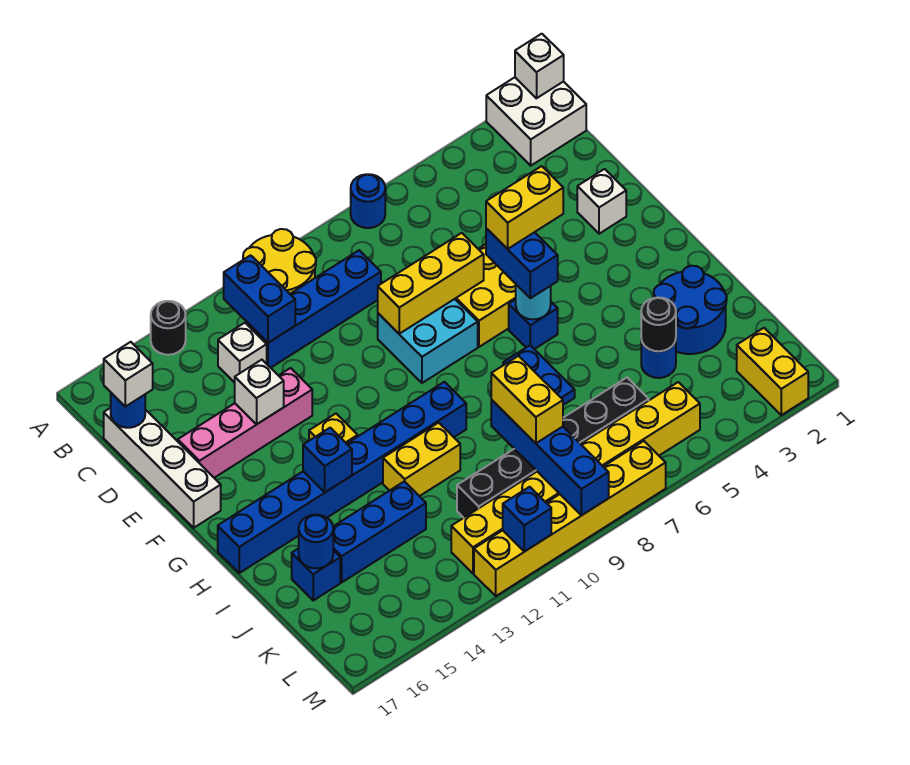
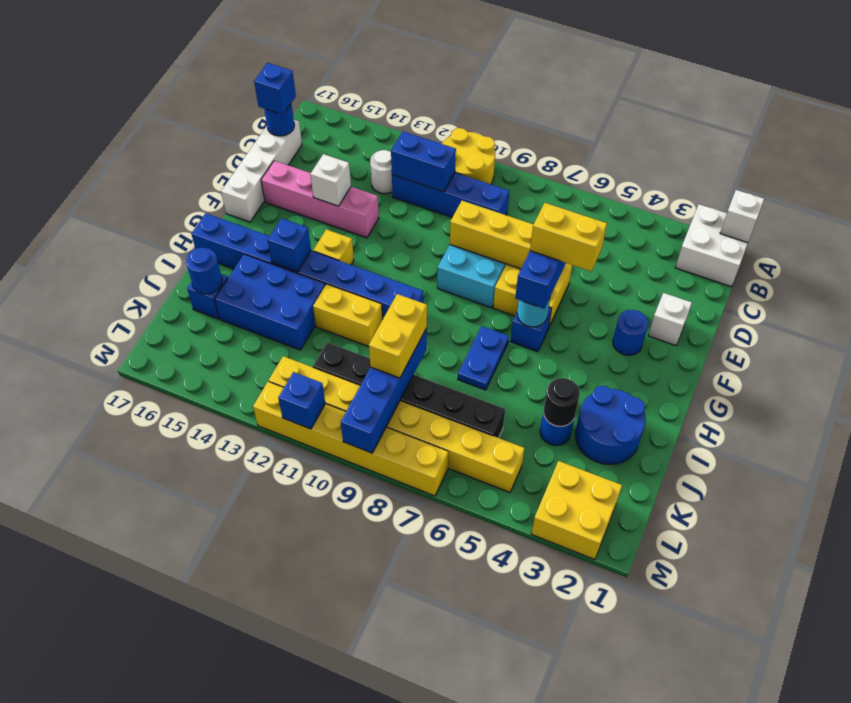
blue round brick A7 level 1 -> blue round brick F3 level 1
black round brick A14 level 1 -> none
blue brick B12:C12 level 2 -> blue brick C11:C12 level 2
white brick C13 level 1 -> white round brick C13 level 1
white brick C17 level 3 -> blue brick C17 level 3
blue brick J13:J15 level 1 -> blue brick I13:J15 level 1
yellow brick L2:M2 level 1 -> yellow brick L2:M3 level 1

